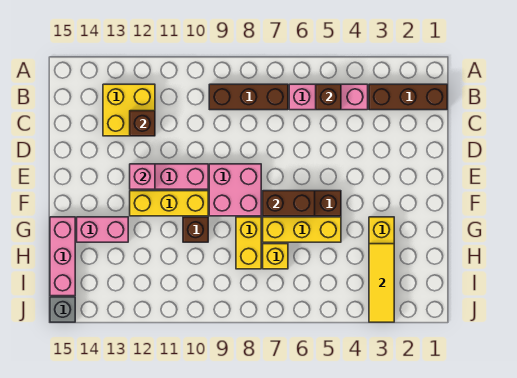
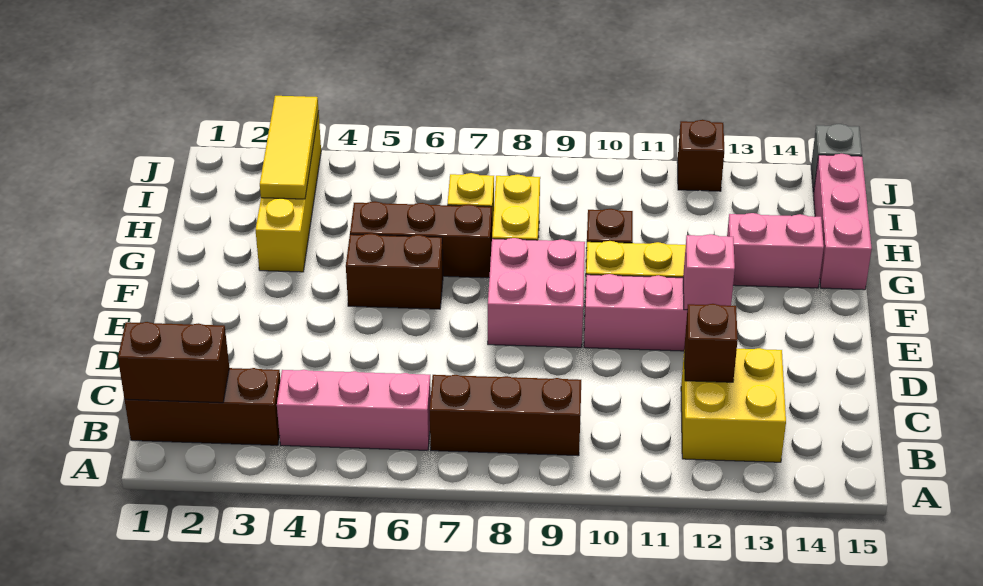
brown brick B5 level 2 -> brown brick J12 level 1
brown brick F6:F7 level 2 -> brown brick B1:B2 level 2
yellow brick G5:G7 level 1 -> brown brick G5:G7 level 1

